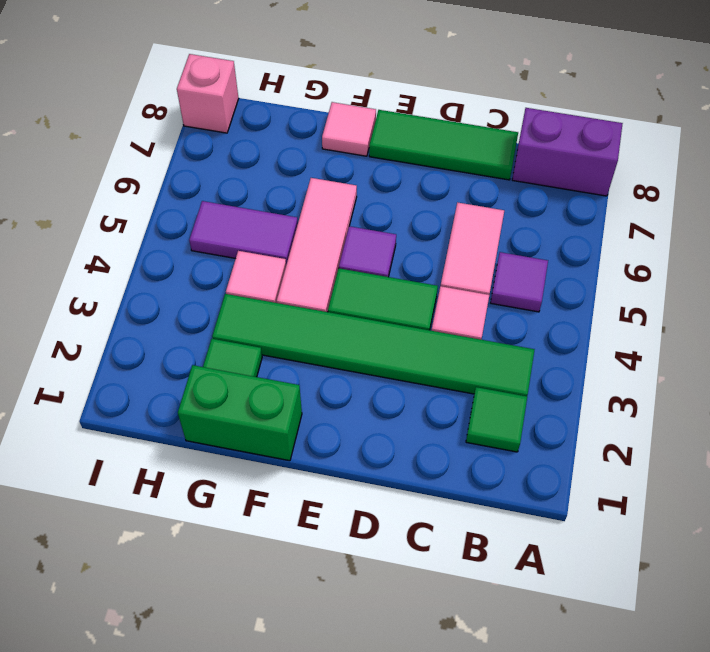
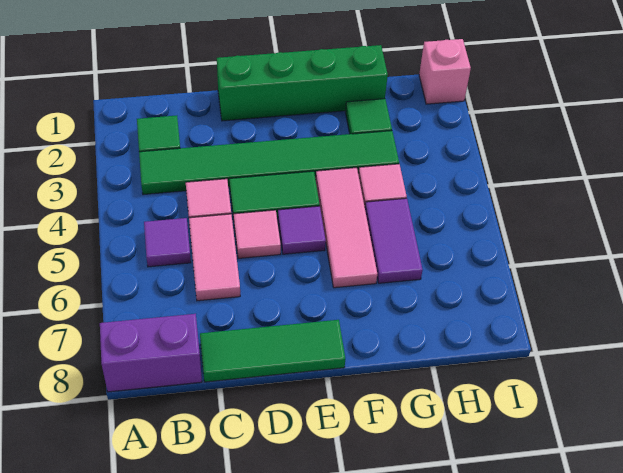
green brick F1:G1 level 1 -> green brick D1:G1 level 1
pink tile F8 level 1 -> pink tile D5 level 1
purple tile G5:H5 level 1 -> purple tile G5:G6 level 1
pink brick I8 level 1 -> pink brick I1 level 1

